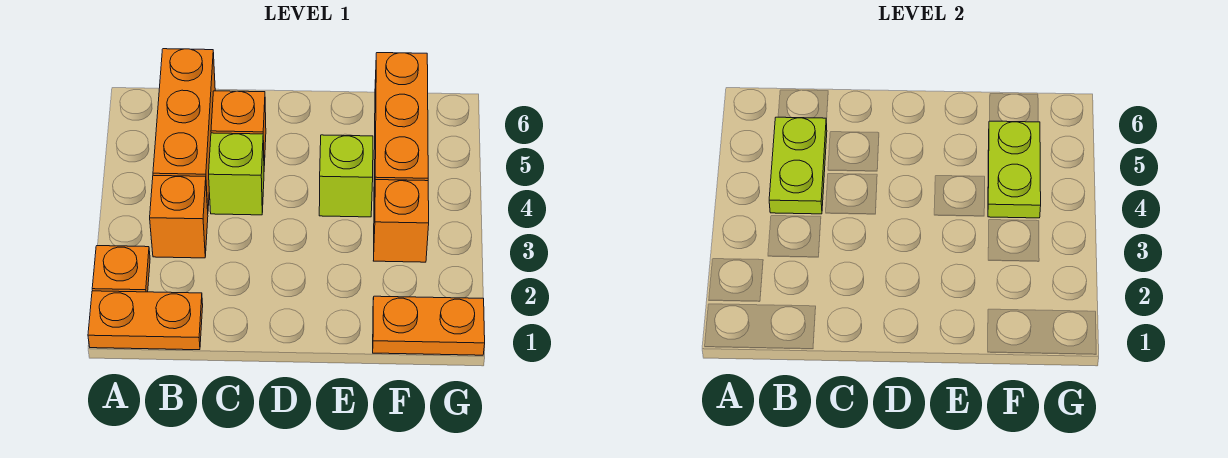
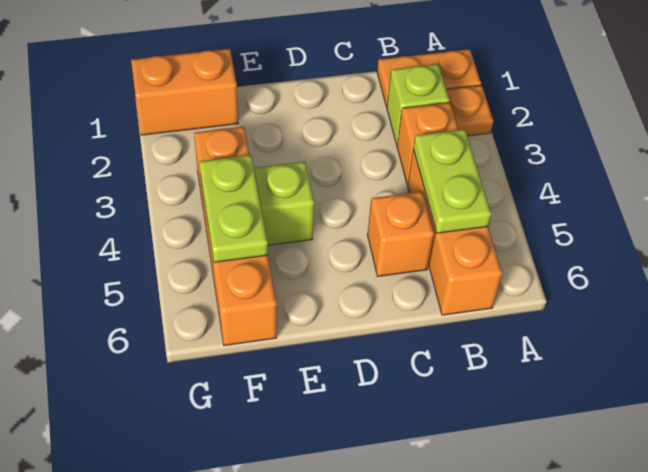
lime brick C4 level 1 -> lime brick B2 level 1
orange plate F1:G1 level 1 -> orange brick F1:G1 level 1

